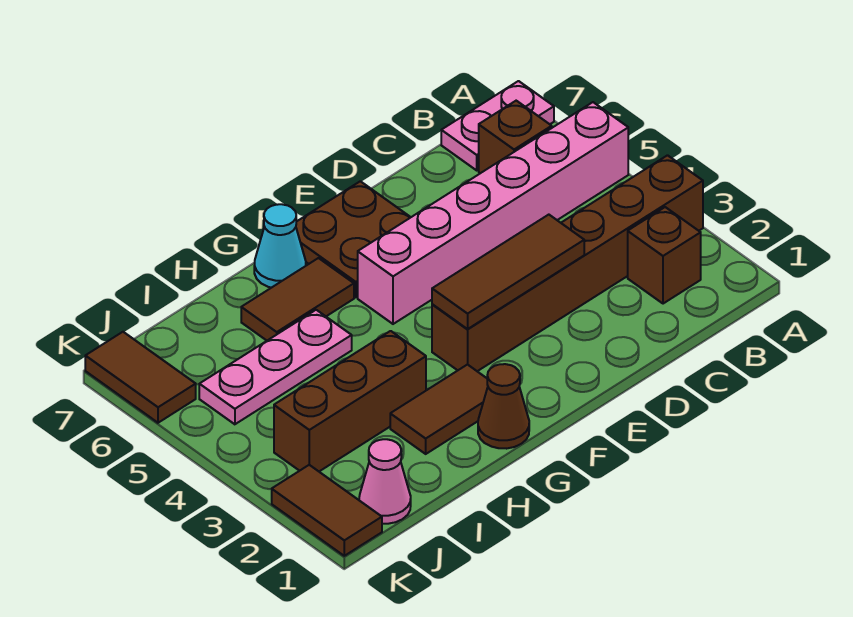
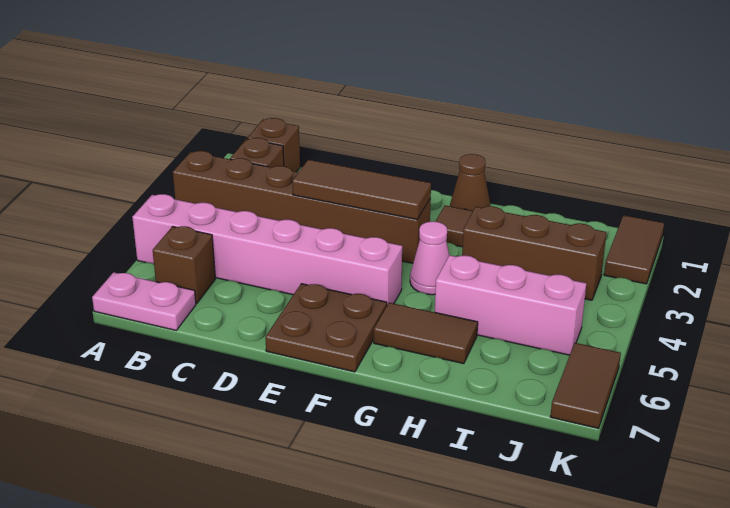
none -> brown brick B1 level 1
cyan cone G7 level 1 -> none
pink plate H5:J5 level 1 -> pink brick H5:J5 level 1
pink cone J1 level 1 -> pink cone G4 level 1

